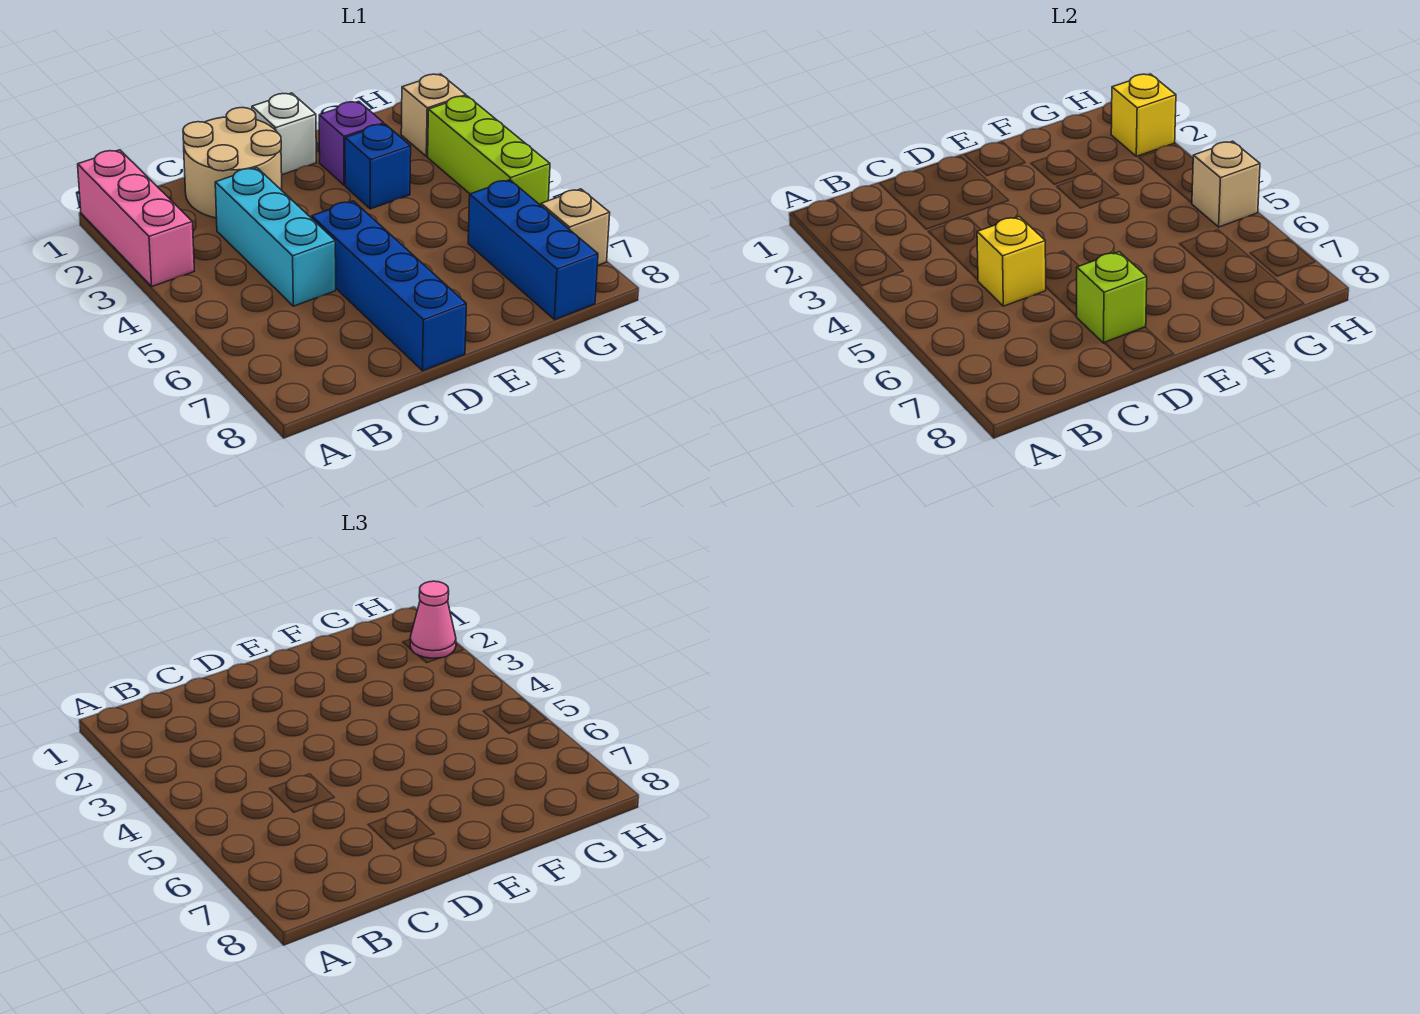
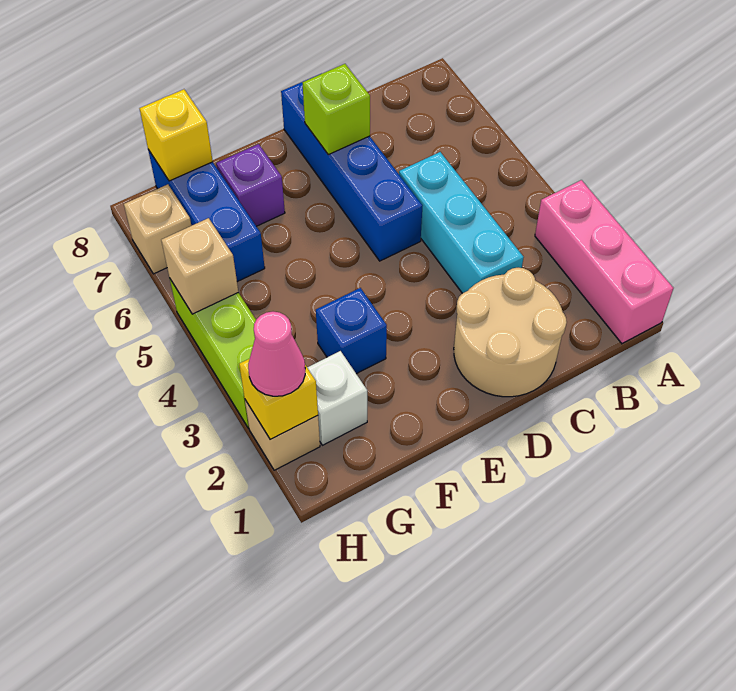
yellow brick C5 level 2 -> yellow brick G8 level 2
white brick E1 level 1 -> white brick G2 level 1
purple brick F2 level 1 -> purple brick F7 level 1

